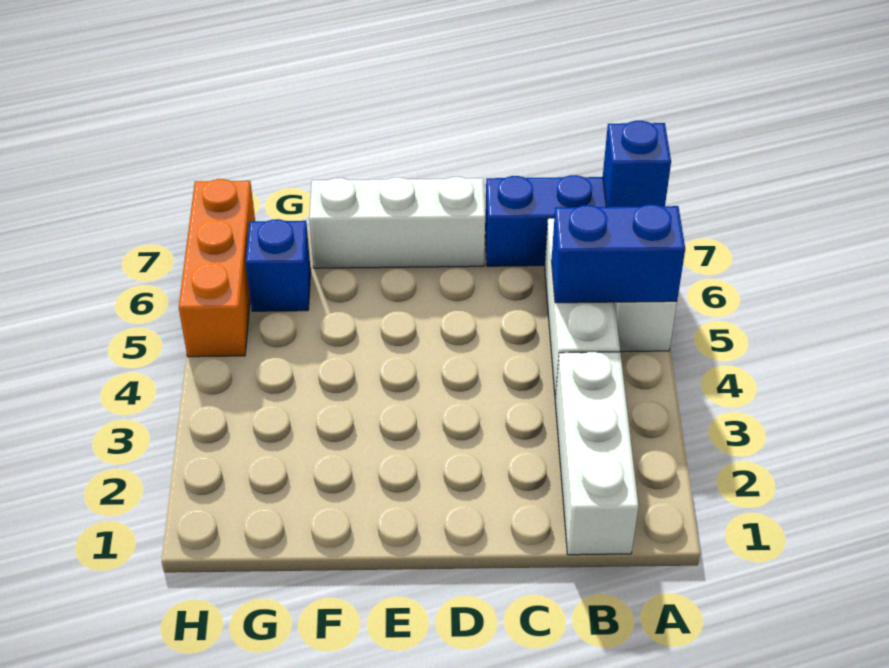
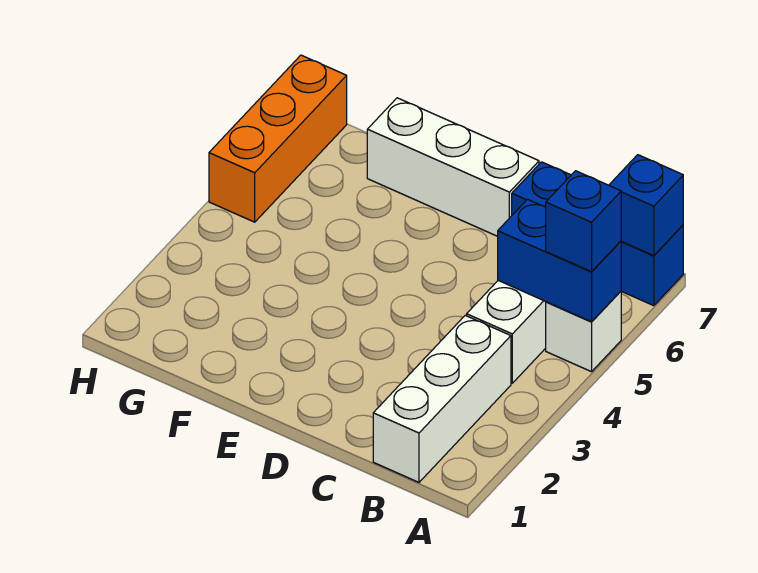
blue brick G6 level 1 -> blue brick A5 level 3

